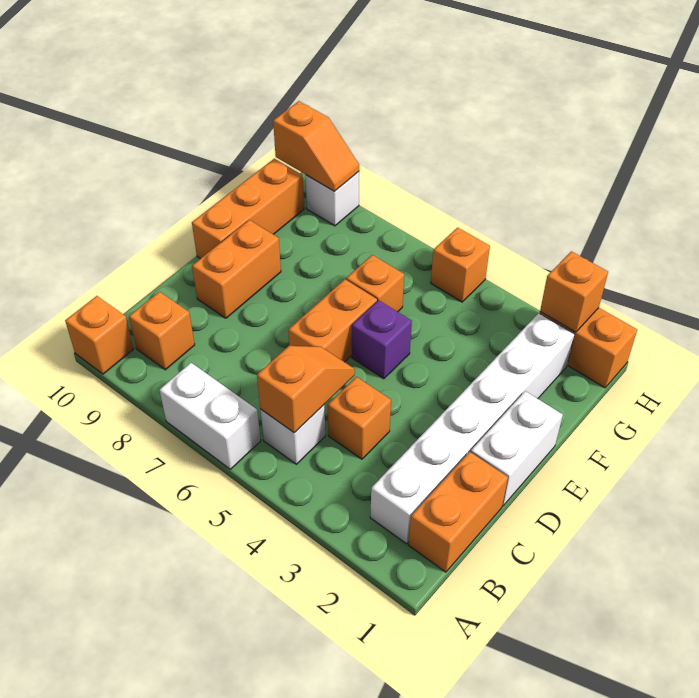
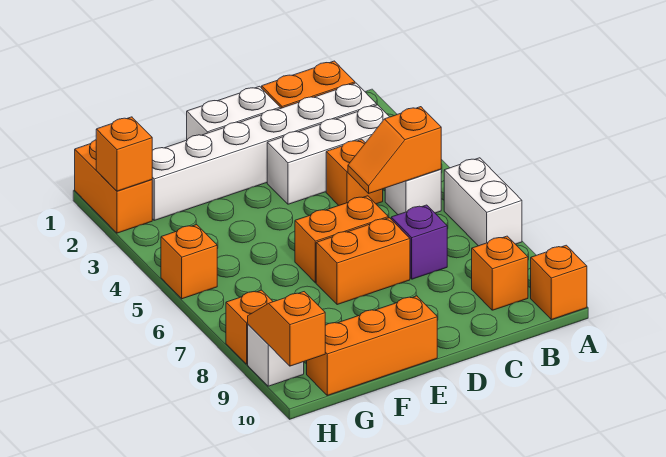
none -> white brick B3:D3 level 1
orange brick D9:E9 level 1 -> orange brick D7:E7 level 1
purple brick E5 level 1 -> purple brick C7 level 1
orange brick F6 level 1 -> orange brick H8 level 1

